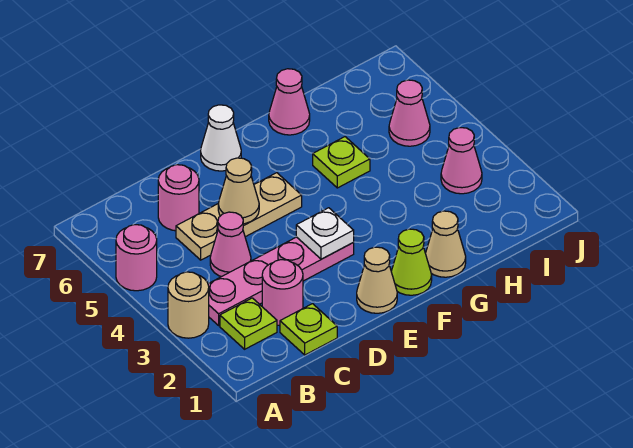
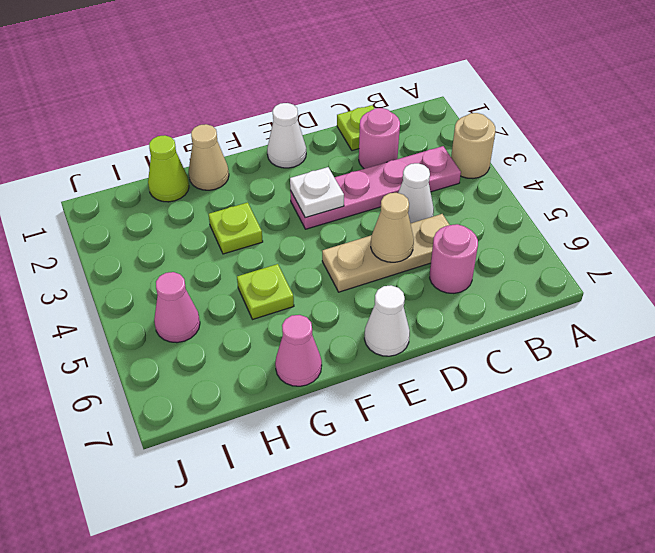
pink round brick A5 level 1 -> none
lime plate B2 level 1 -> lime plate G3 level 1
pink cone C4 level 1 -> white cone C4 level 1
tan cone E1 level 1 -> white cone E1 level 1
lime cone F1 level 1 -> lime cone H1 level 1
pink cone I3 level 1 -> none

